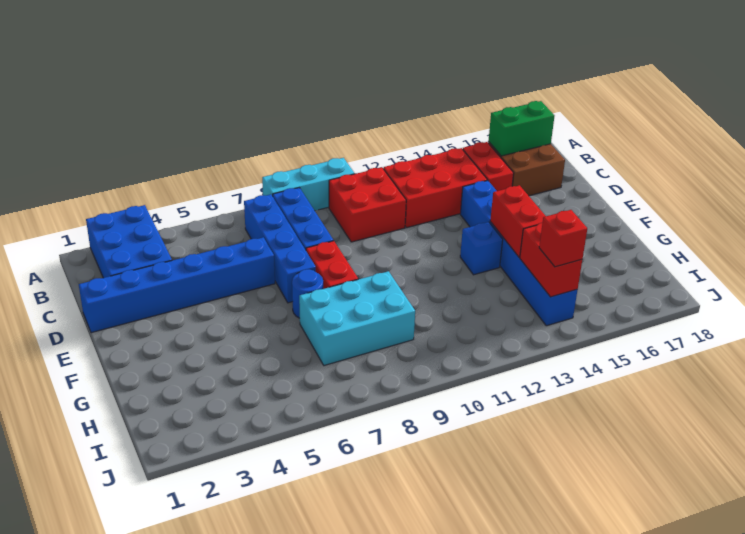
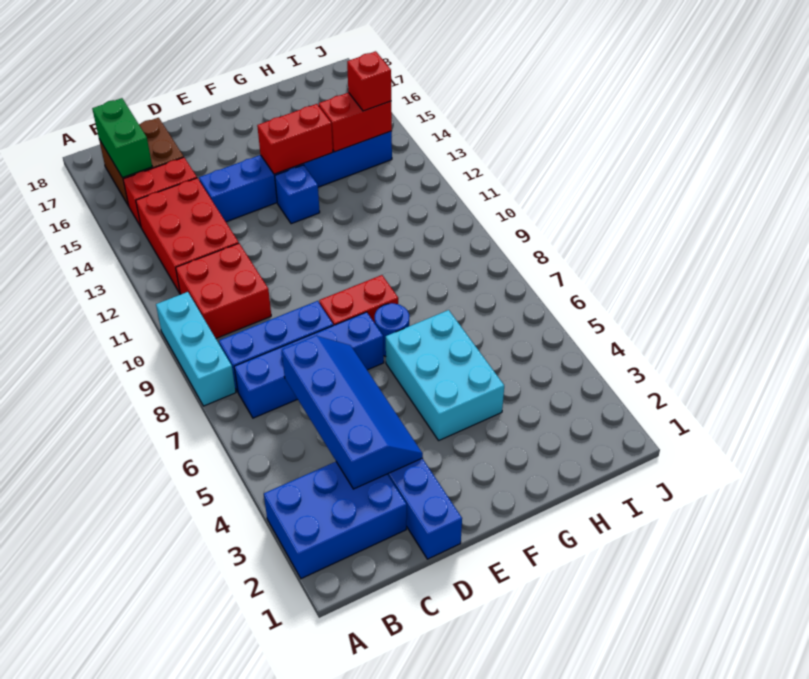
none -> blue slope C3:D6 level 2 top C
cyan brick G7:H9 level 1 -> cyan brick F4:G6 level 1

